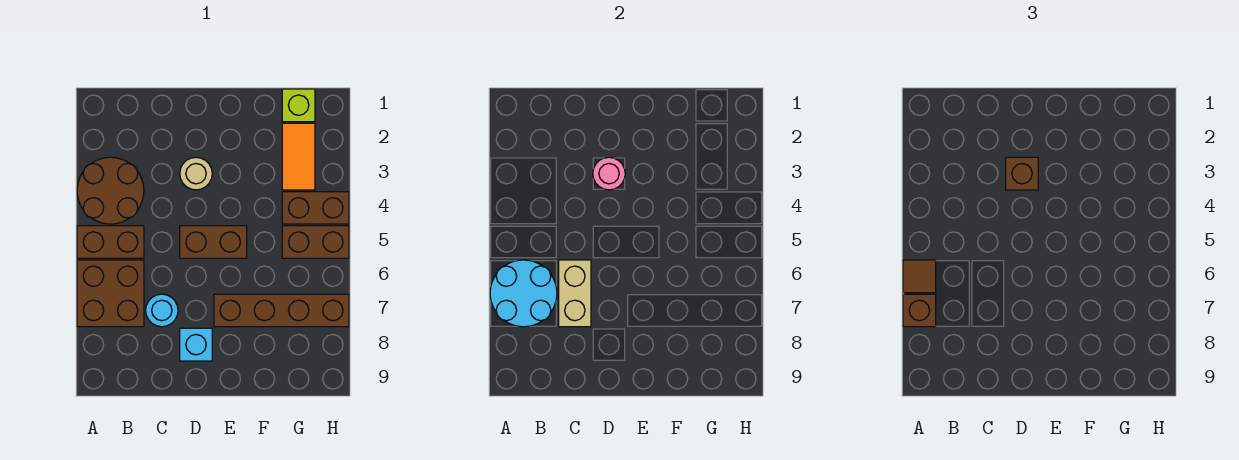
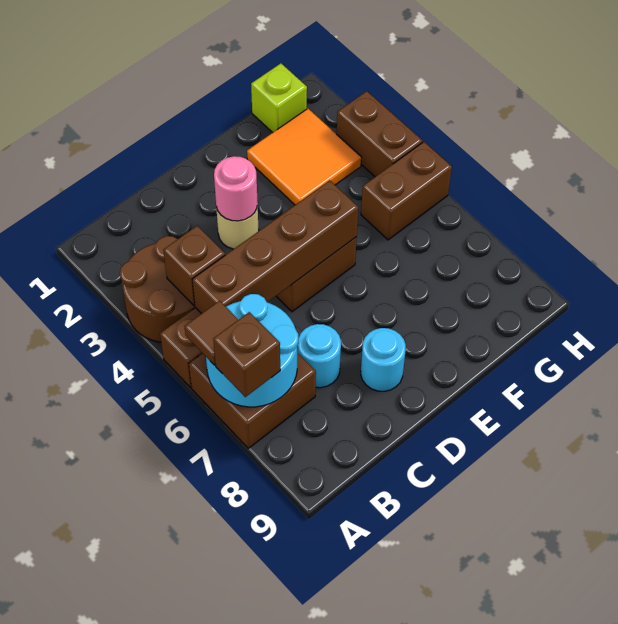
tan brick C6:C7 level 2 -> none
brown brick D3 level 3 -> brown brick B4 level 2
cyan brick D8 level 1 -> cyan round brick D8 level 1
brown brick E7:H7 level 1 -> brown brick B5:E5 level 2
orange tile G2:G3 level 1 -> orange tile F2:G3 level 1
brown brick G4:H4 level 1 -> brown brick H3:H4 level 1

